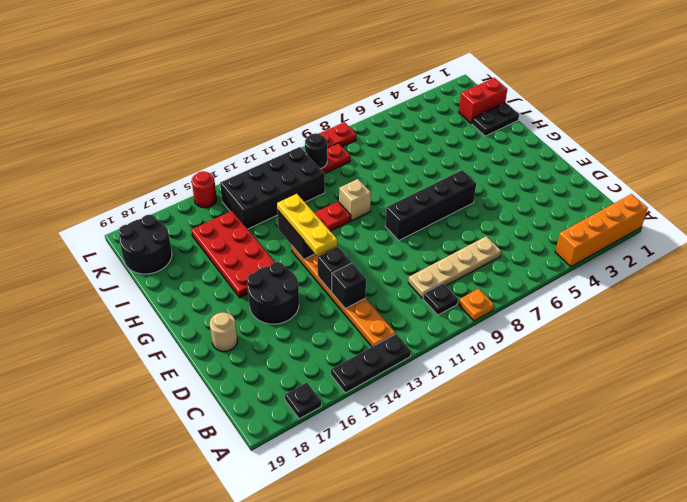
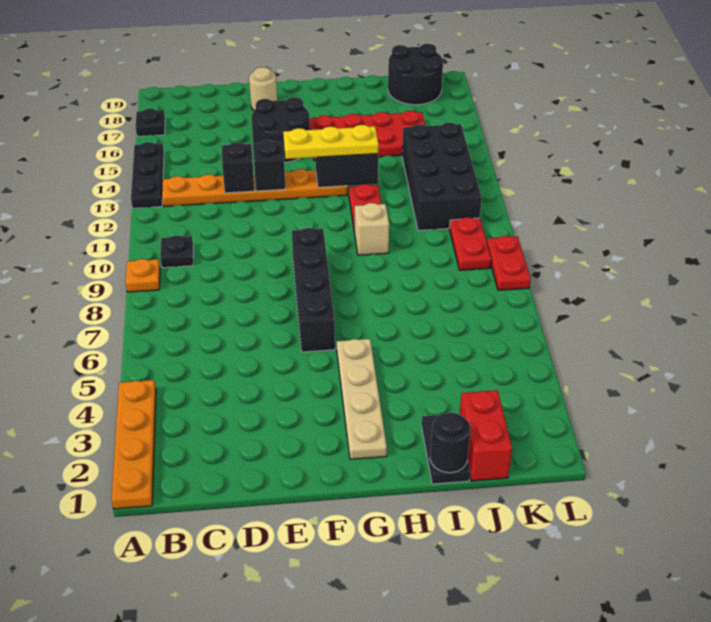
orange brick A1:A4 level 1 -> orange plate A1:A4 level 1
tan plate C7:C10 level 1 -> tan plate G2:G5 level 1
black round brick K10 level 2 -> black round brick I1 level 2
red round brick L15 level 1 -> none

